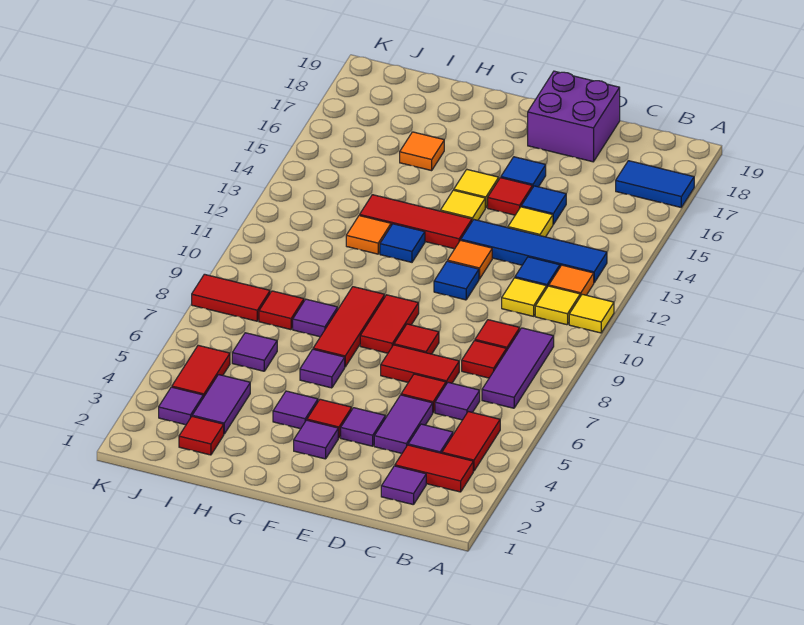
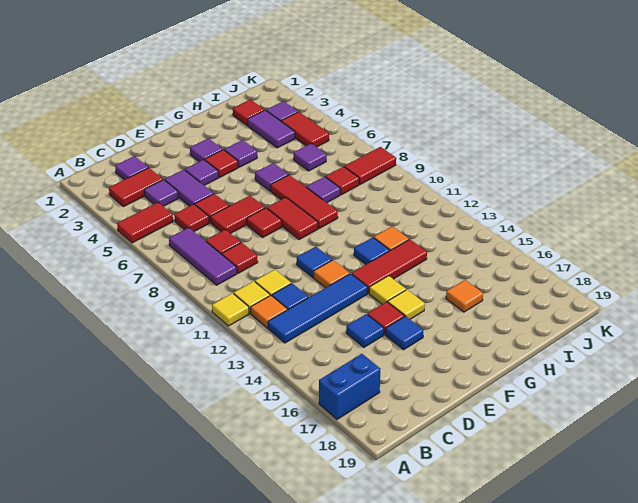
blue tile A17:B17 level 1 -> blue brick A17:B17 level 1
red tile B4:B5 level 1 -> red tile A5:B5 level 1
purple tile C6 level 1 -> red tile C6 level 1
yellow tile D14 level 1 -> none
purple brick D18:E19 level 1 -> none

